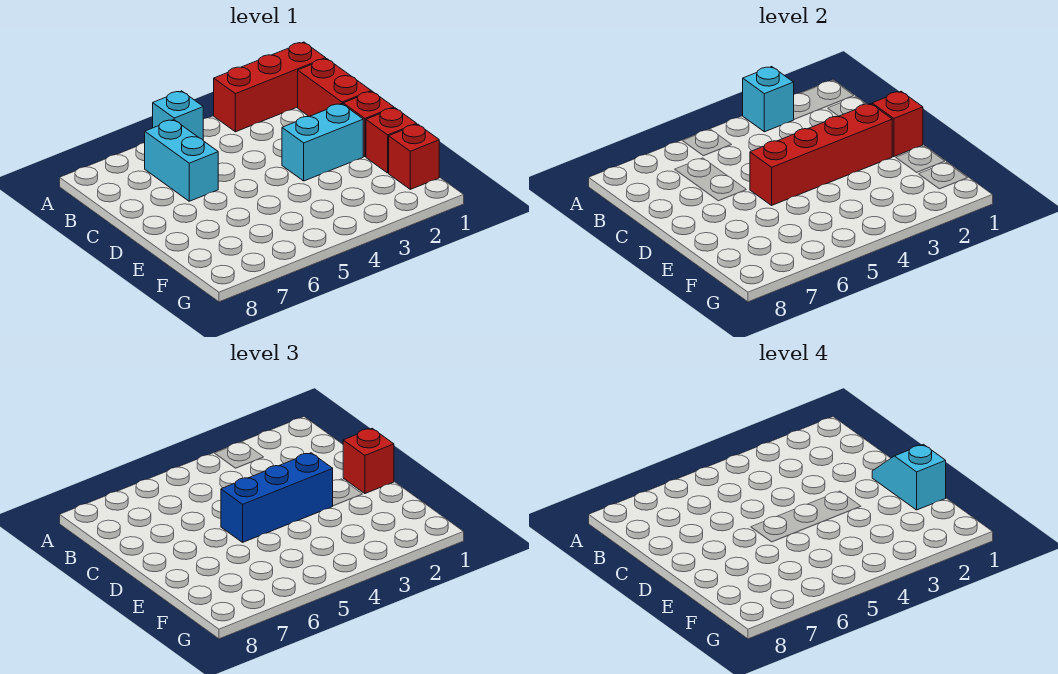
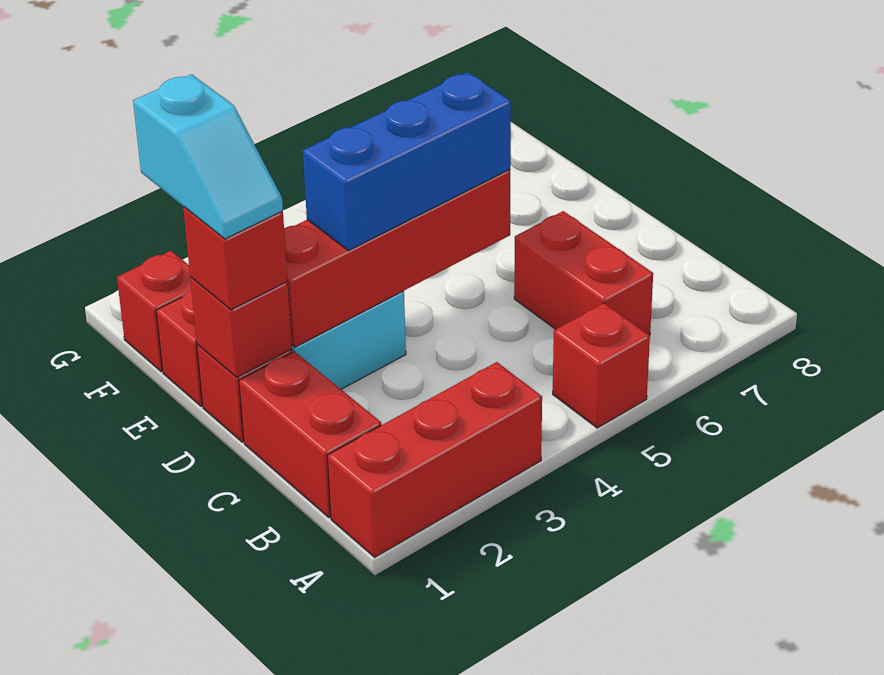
cyan brick A3 level 2 -> none
cyan brick A5 level 1 -> red brick A5 level 1
cyan brick B6:C6 level 1 -> red brick B6:C6 level 1

